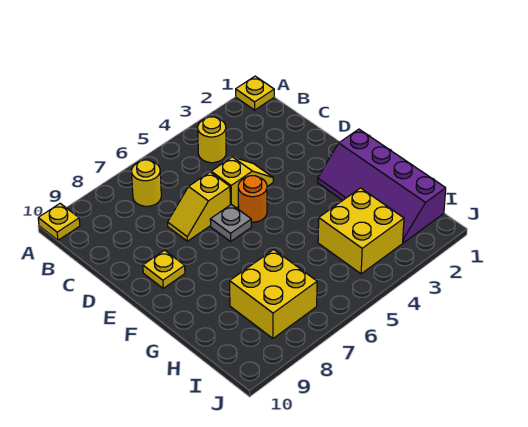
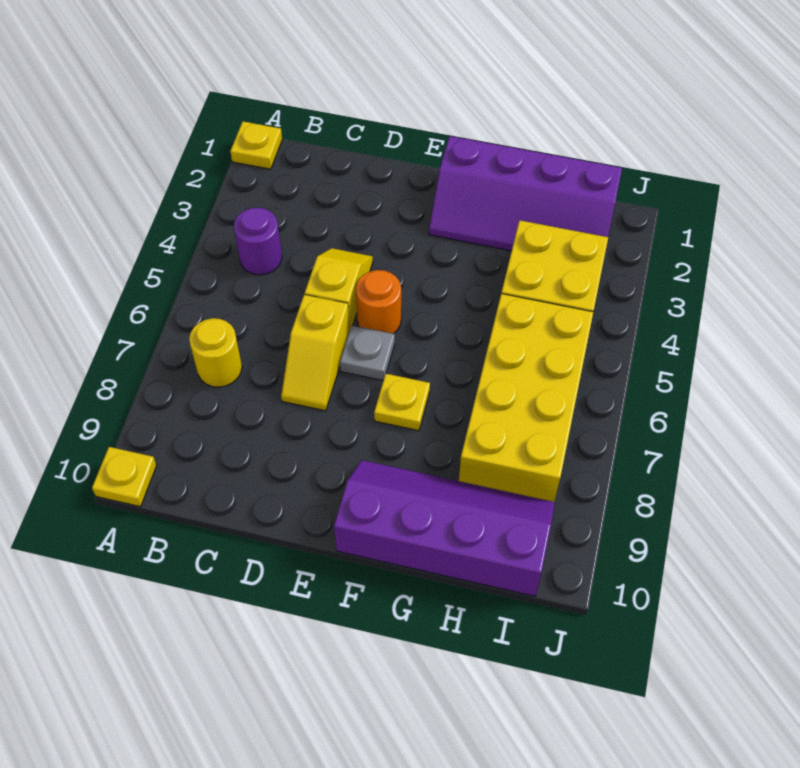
yellow round brick B4 level 1 -> purple round brick B4 level 1
yellow plate E9 level 1 -> yellow plate F7 level 1
none -> purple slope F9:I10 level 1 top 10
yellow brick H7:I8 level 1 -> yellow brick H5:I8 level 1

